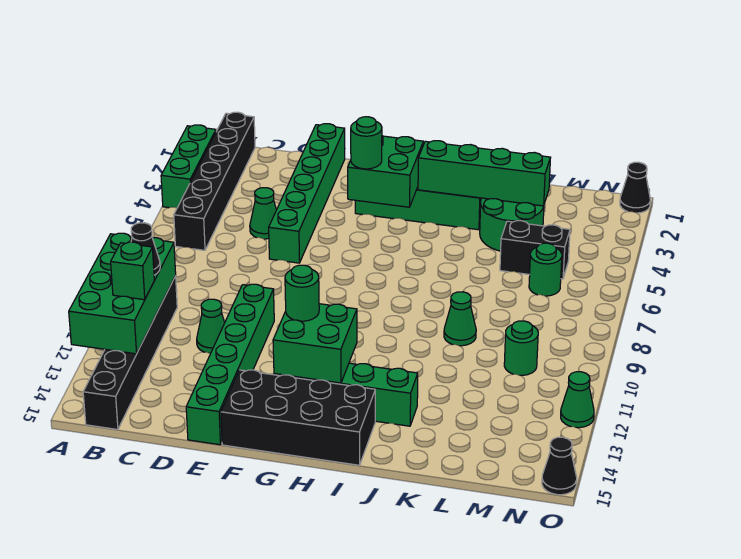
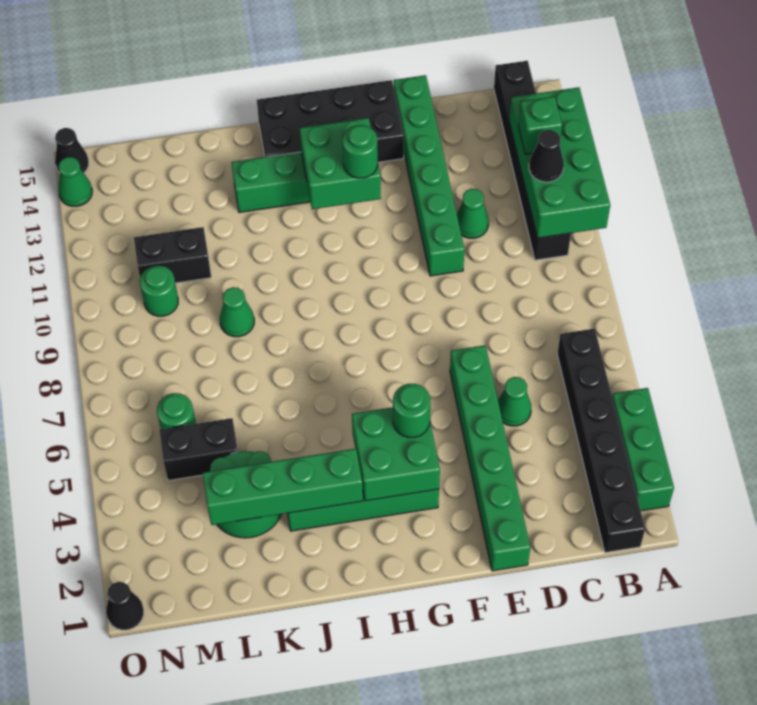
none -> black brick L11:M11 level 1
green cone O12 level 1 -> green cone O14 level 1

